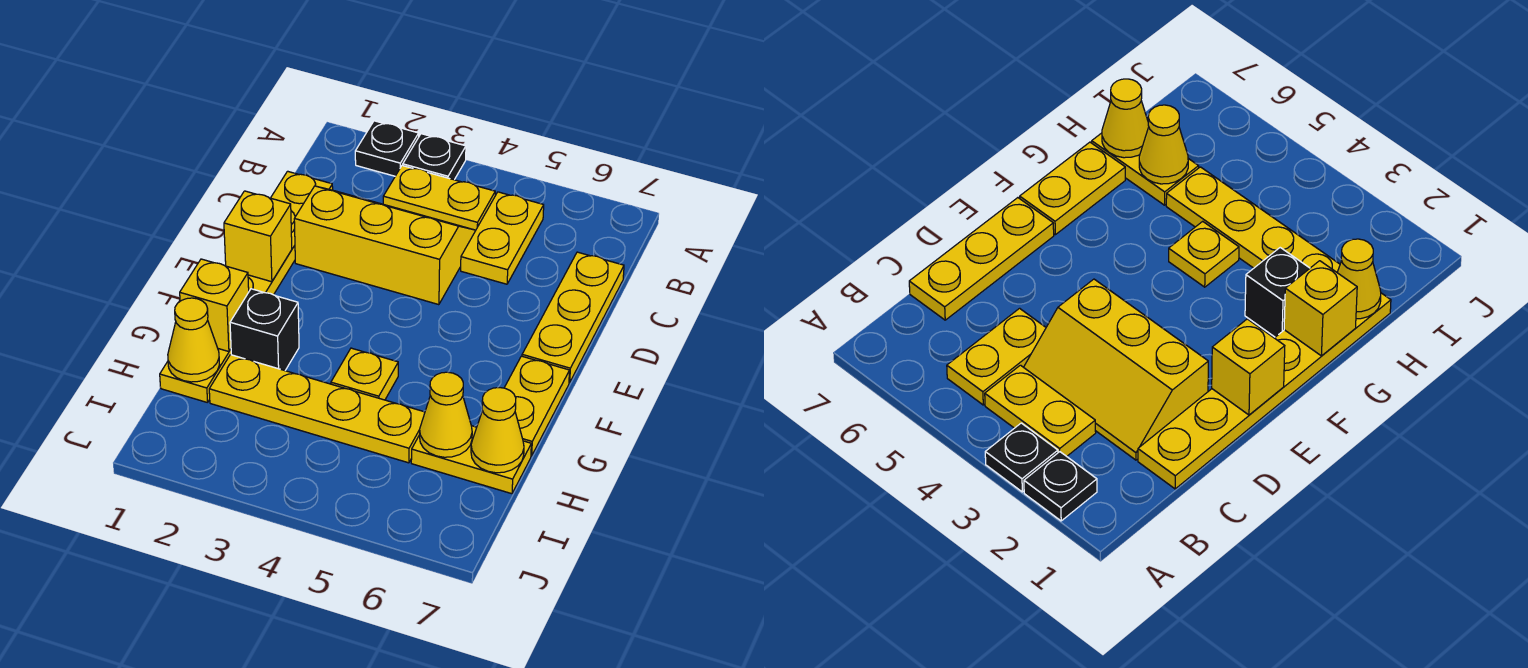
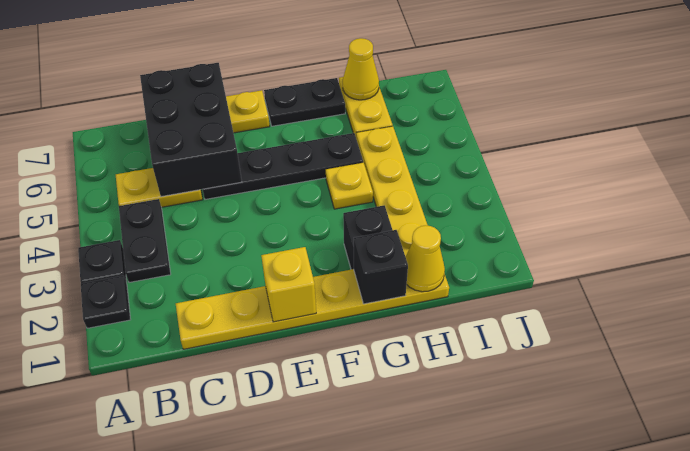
yellow plate B3:B4 level 1 -> black plate B3:B4 level 1
yellow slope C2:D4 level 1 top D -> none
none -> black brick C5:D7 level 2
none -> black plate D5:G5 level 1
yellow plate F7:G7 level 1 -> black plate F7:G7 level 1
yellow brick G1 level 2 -> black brick G1 level 2
yellow cone H6 level 2 -> none

